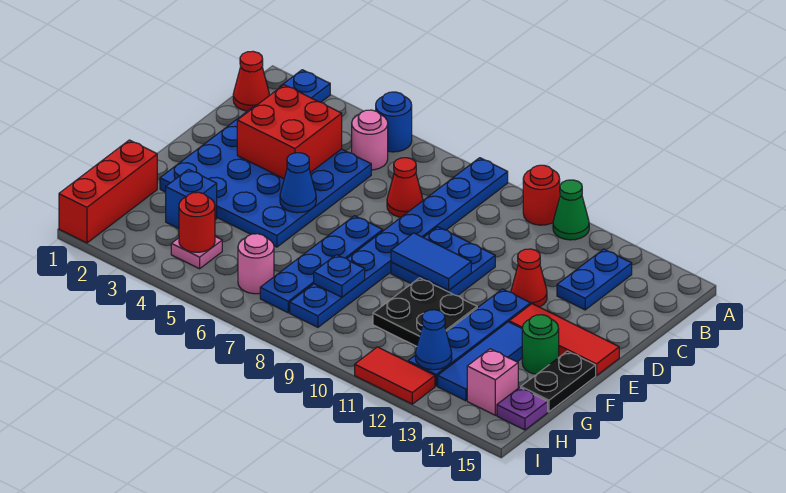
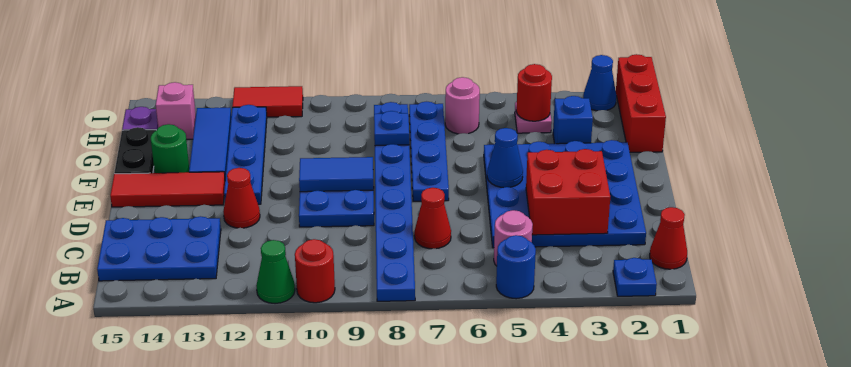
blue plate B13:C13 level 1 -> blue plate B13:C15 level 1
black plate F10:G11 level 1 -> none
blue cone H12 level 2 -> blue cone I2 level 1

